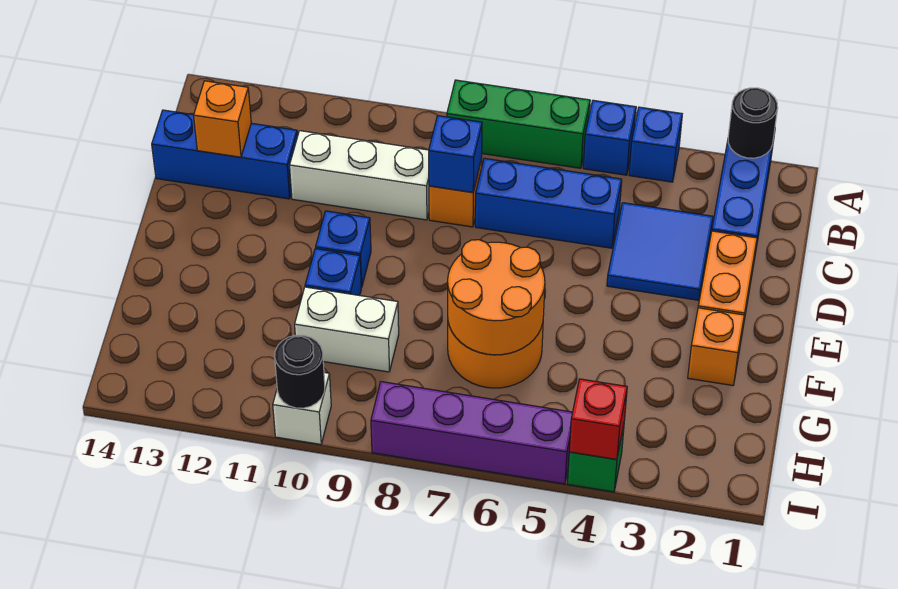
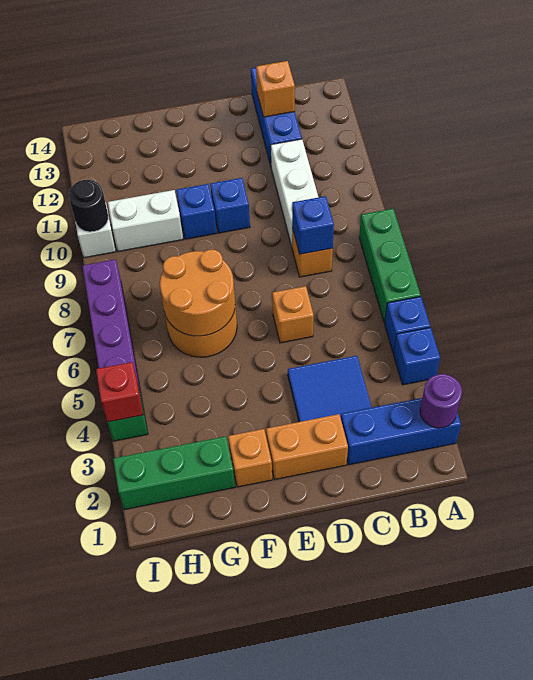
black round brick A2 level 2 -> purple round brick A2 level 2
blue brick C5:C7 level 1 -> none
none -> orange brick D6 level 1
none -> green brick G2:I2 level 1
white brick G9:G10 level 1 -> white brick G10:H10 level 1

